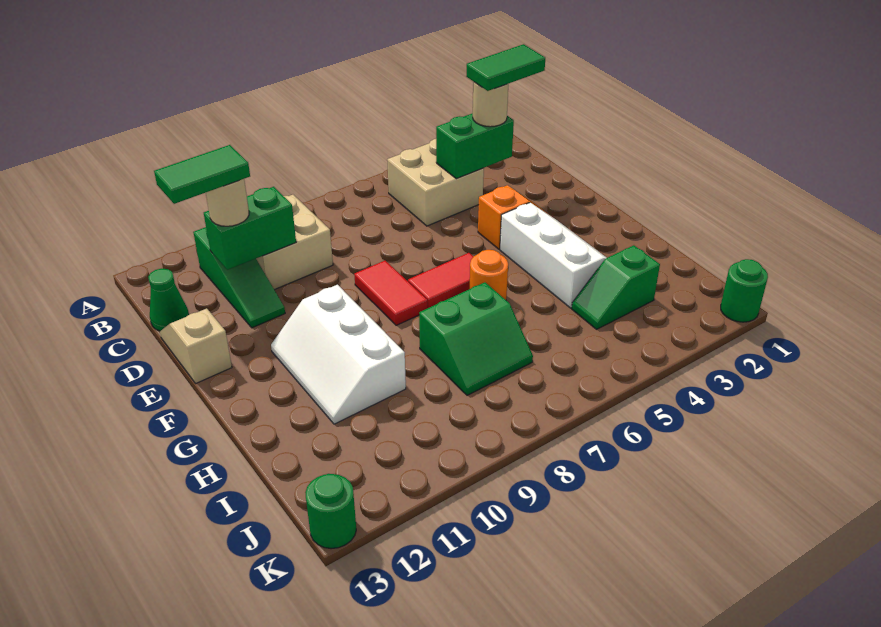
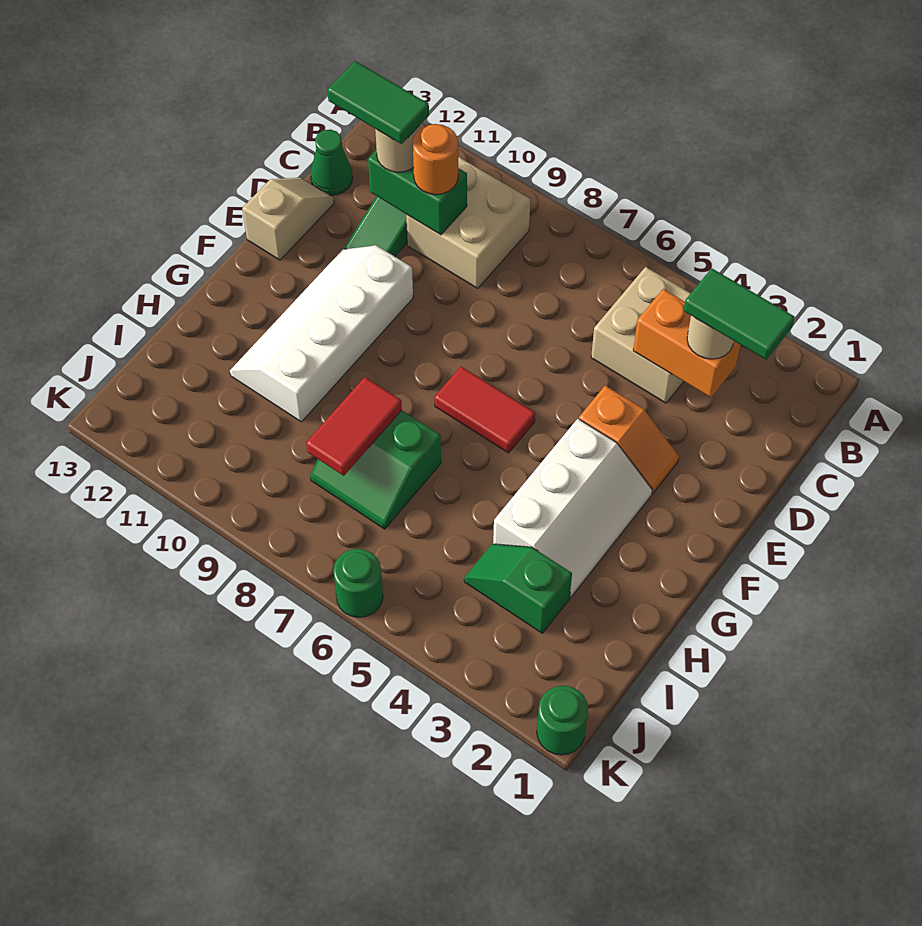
green brick C3:C4 level 2 -> orange brick C3:C4 level 2
red tile E8:F8 level 1 -> red tile H8:I8 level 2
white slope F10:H11 level 1 top 10 -> white slope E10:H11 level 1 top 10
orange round brick G6 level 1 -> orange round brick C10 level 3
green round brick K13 level 1 -> green round brick K6 level 1

